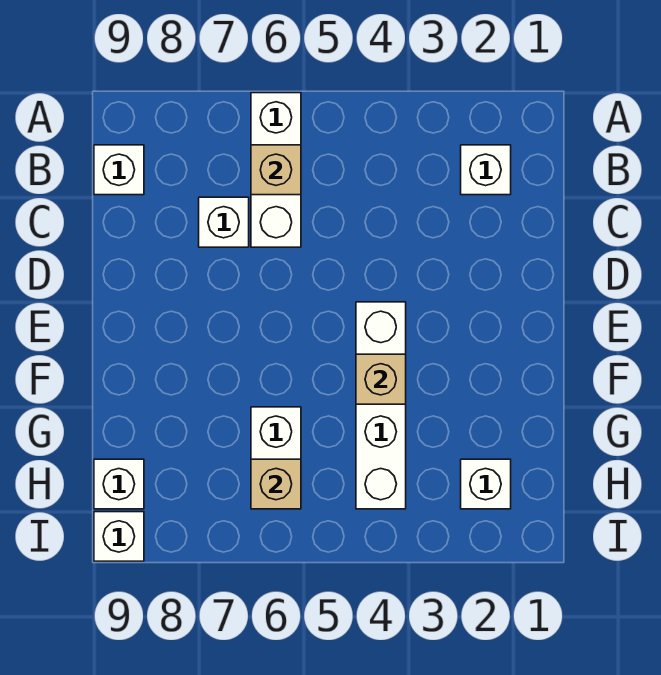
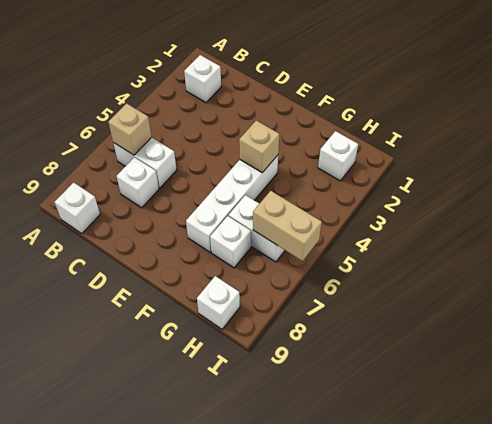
white brick A6:C6 level 1 -> white brick B6:C6 level 1
white brick E4:H4 level 1 -> white brick F4:F7 level 1
tan brick H6 level 2 -> tan brick H6:I6 level 2
white brick I9 level 1 -> white brick G7 level 1

